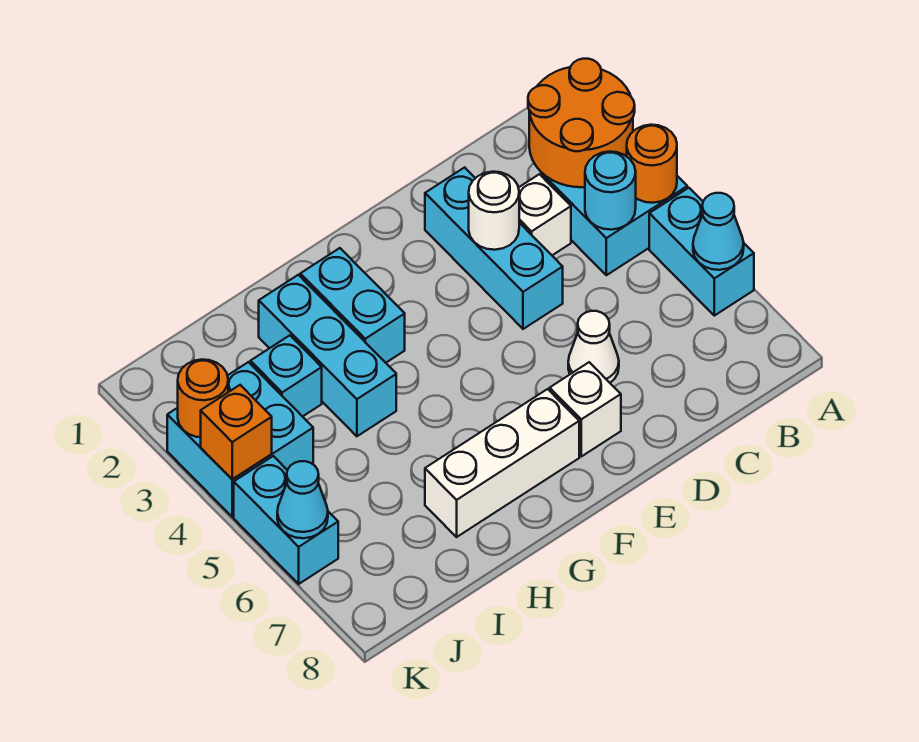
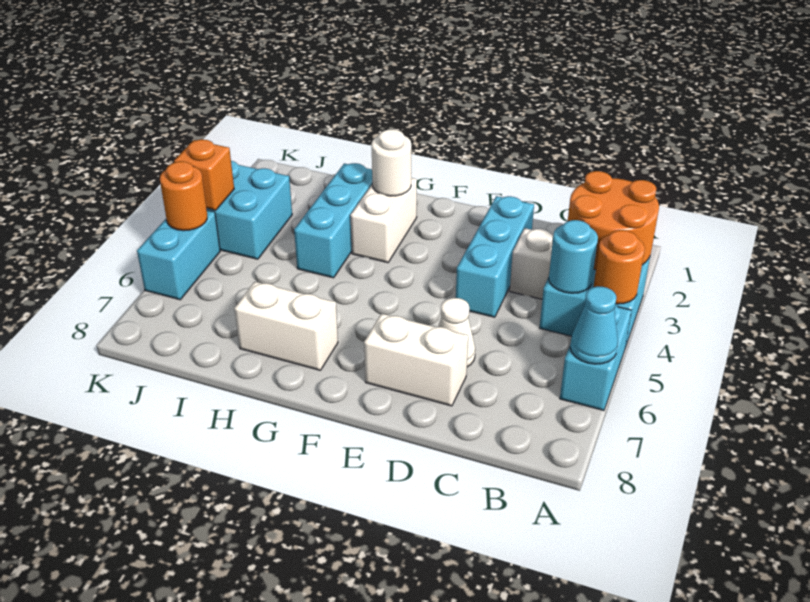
white round brick D3 level 2 -> white round brick G2 level 2
white brick E7 level 1 -> white brick D7:E7 level 1
white brick F7:H7 level 1 -> white brick G7:H7 level 1
cyan brick G2:G3 level 1 -> white brick G2:G3 level 1
cyan brick I3 level 1 -> none
orange round brick K3 level 2 -> orange round brick K5 level 2
cyan cone K6 level 2 -> none

